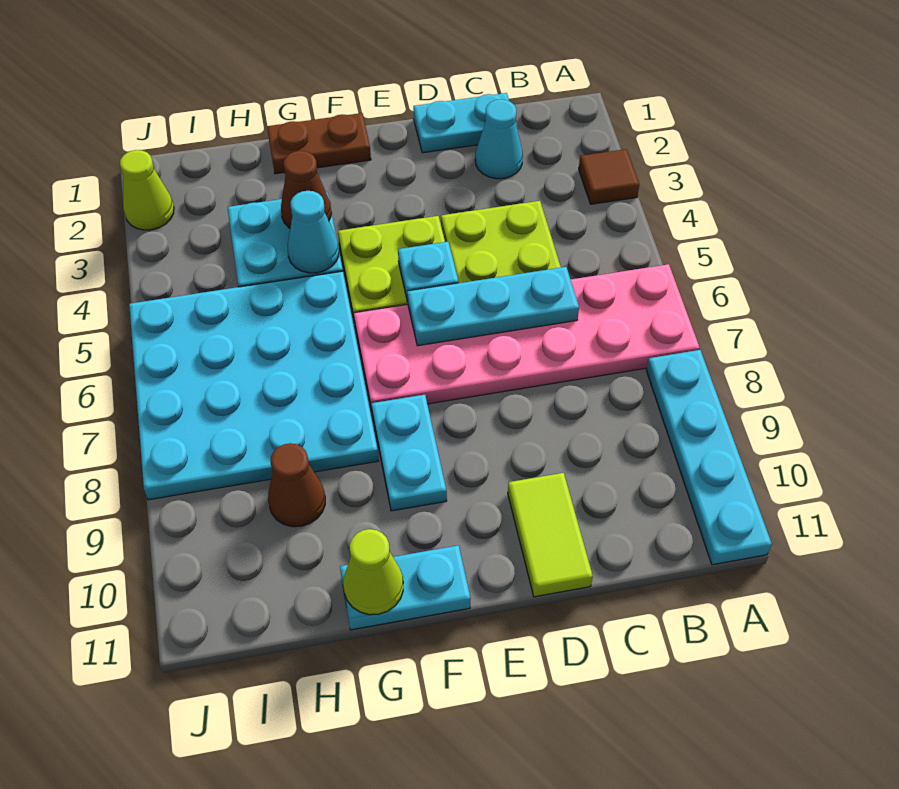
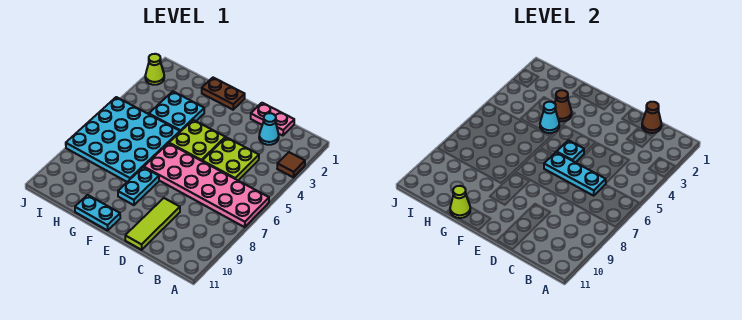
cyan plate A8:A11 level 1 -> none
cyan plate C1:D1 level 1 -> pink plate C1:D1 level 1
lime tile D10:D11 level 1 -> lime tile D9:D11 level 1
brown cone H9 level 1 -> brown cone C1 level 2

